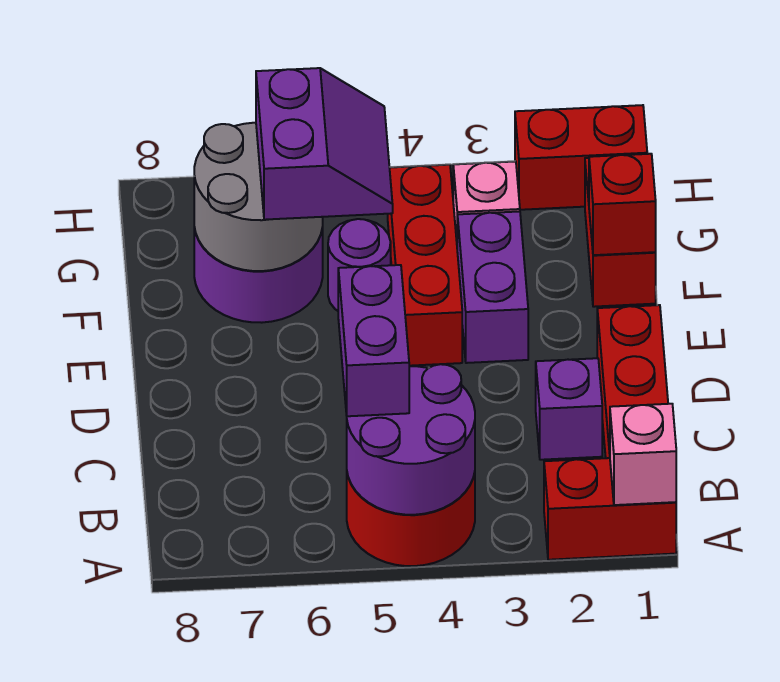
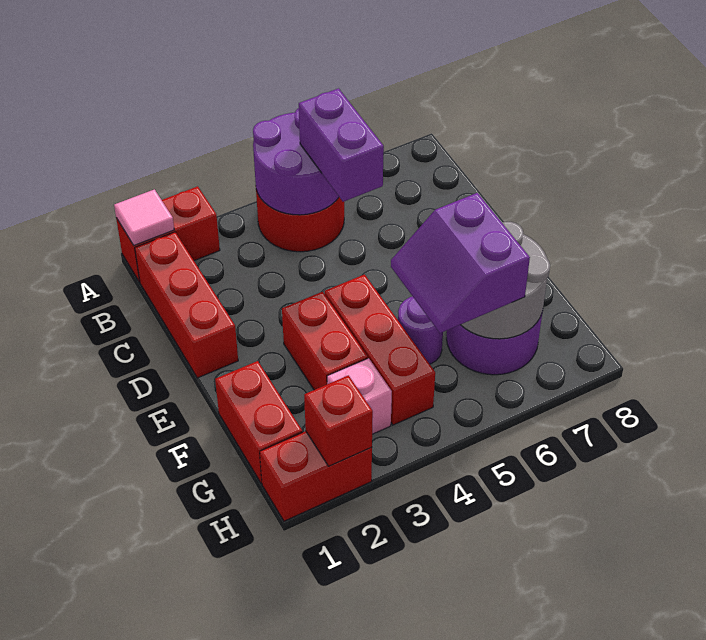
pink brick A1 level 2 -> pink tile A1 level 2
purple brick C2 level 1 -> none
purple brick E3:F3 level 1 -> red brick E3:F3 level 1
red brick F1 level 2 -> red brick H2 level 2

